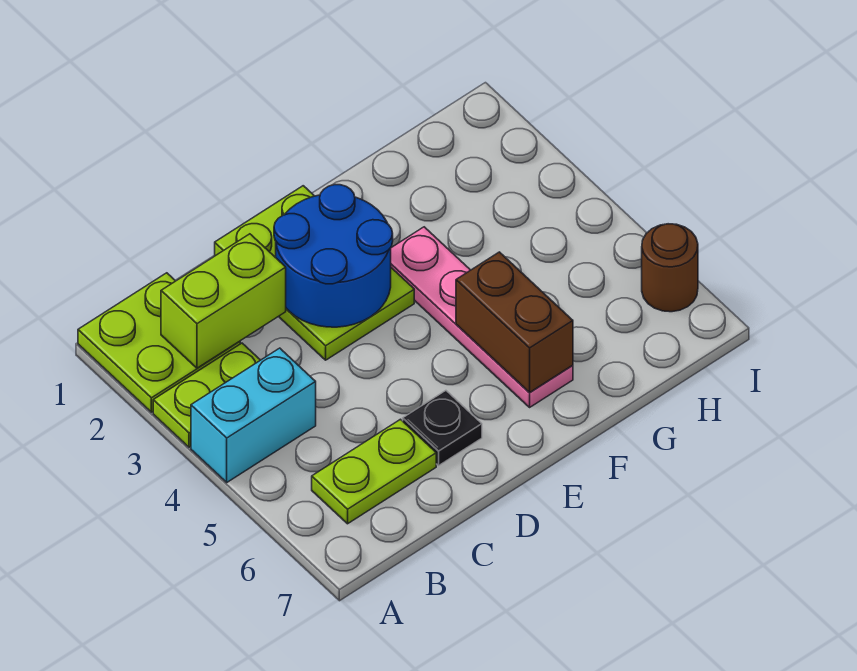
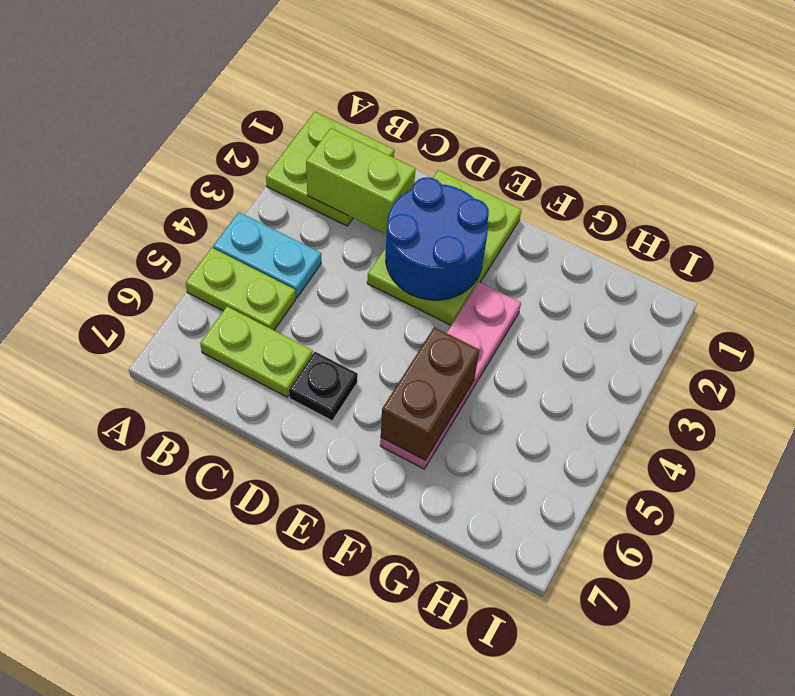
lime plate A3:B3 level 1 -> lime plate A5:B5 level 1
cyan brick A4:B4 level 1 -> cyan plate A4:B4 level 1
brown round brick I6 level 1 -> none

